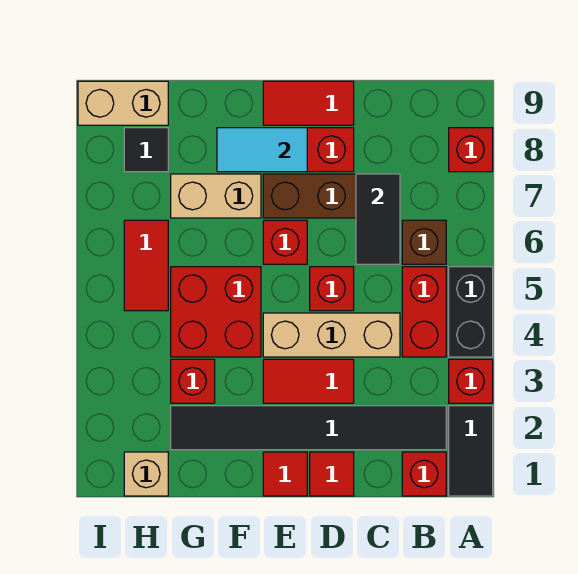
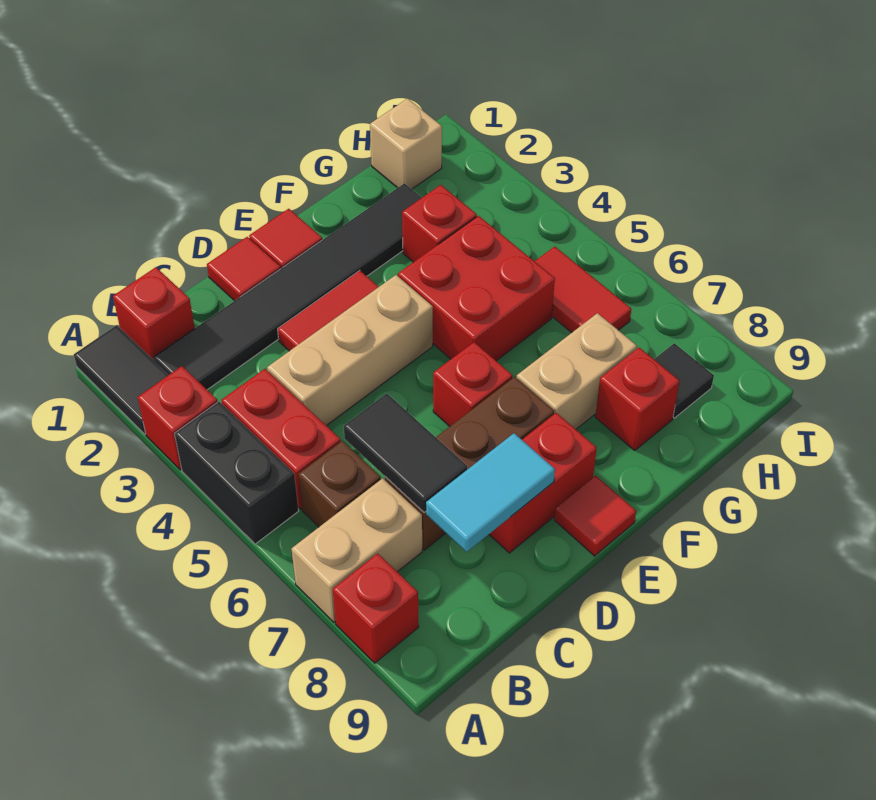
red brick D5 level 1 -> red brick G8 level 1
red tile D9:E9 level 1 -> red tile E9 level 1
cyan tile E8:F8 level 2 -> cyan tile C8:D8 level 2
tan brick H9:I9 level 1 -> tan brick A7:B7 level 1

